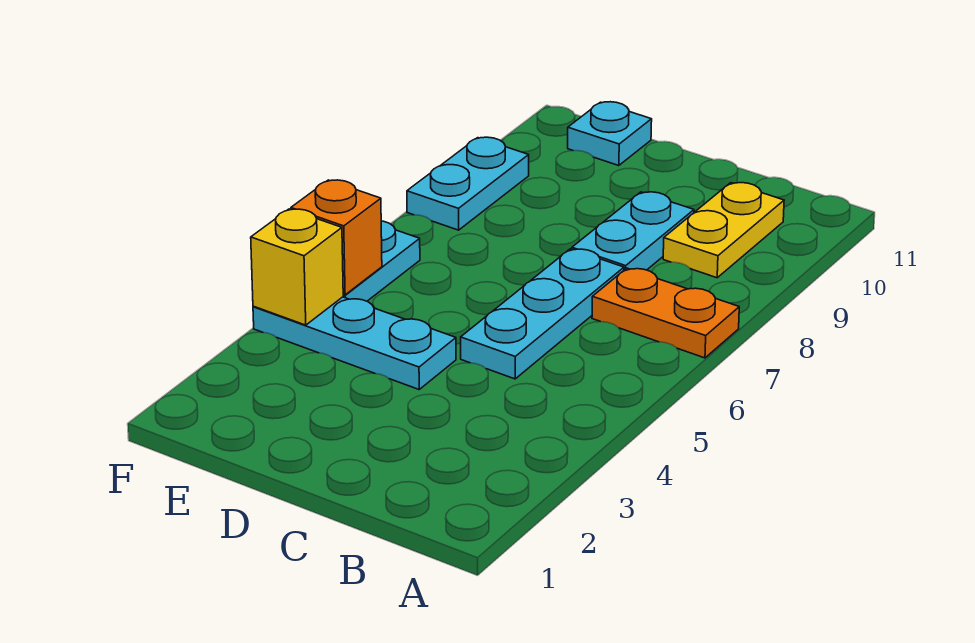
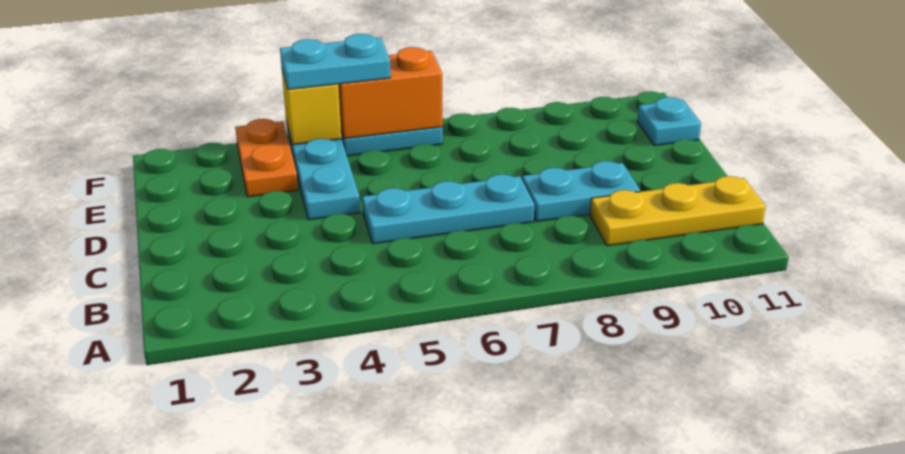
orange plate A7:B7 level 1 -> orange plate E3:F3 level 1
yellow plate B9:B10 level 1 -> yellow plate B9:B11 level 1
orange brick F5 level 2 -> orange brick F5:F6 level 2
cyan plate F8:F9 level 1 -> cyan plate F4:F5 level 3

